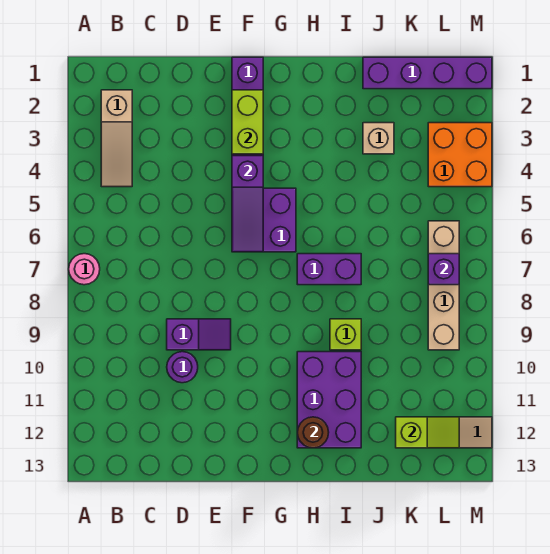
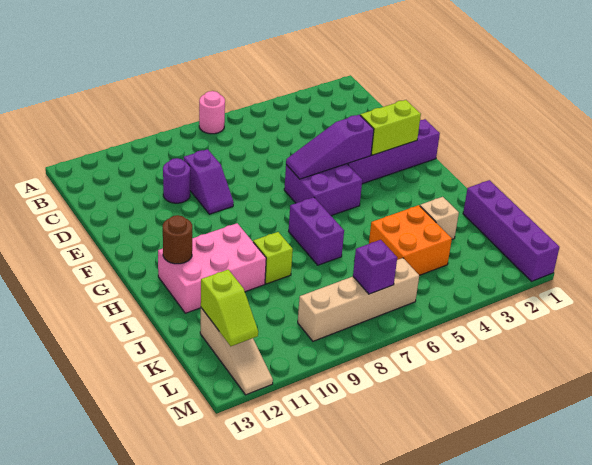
tan slope B2:B4 level 1 top 2 -> none
purple brick H10:I12 level 1 -> pink brick H10:I12 level 1
orange brick L3:M4 level 1 -> orange brick J4:K5 level 1

